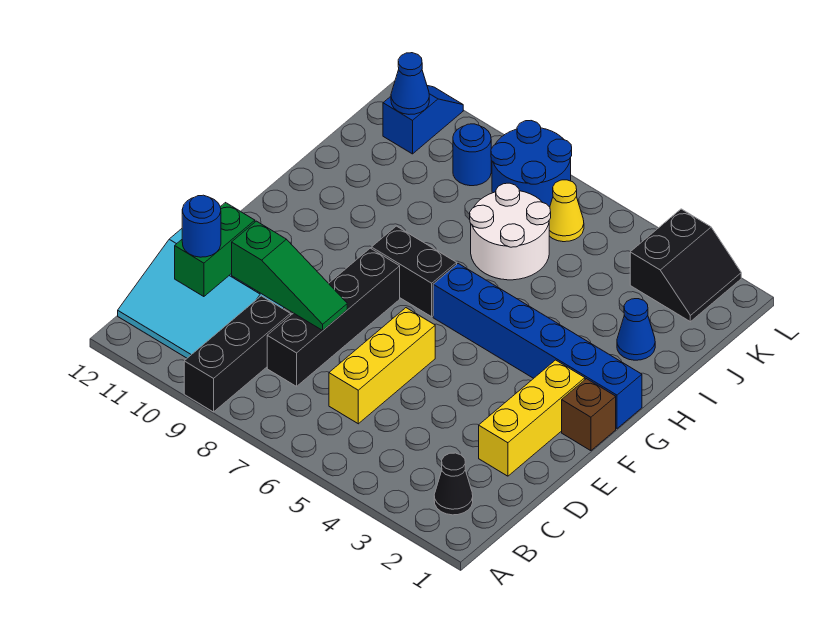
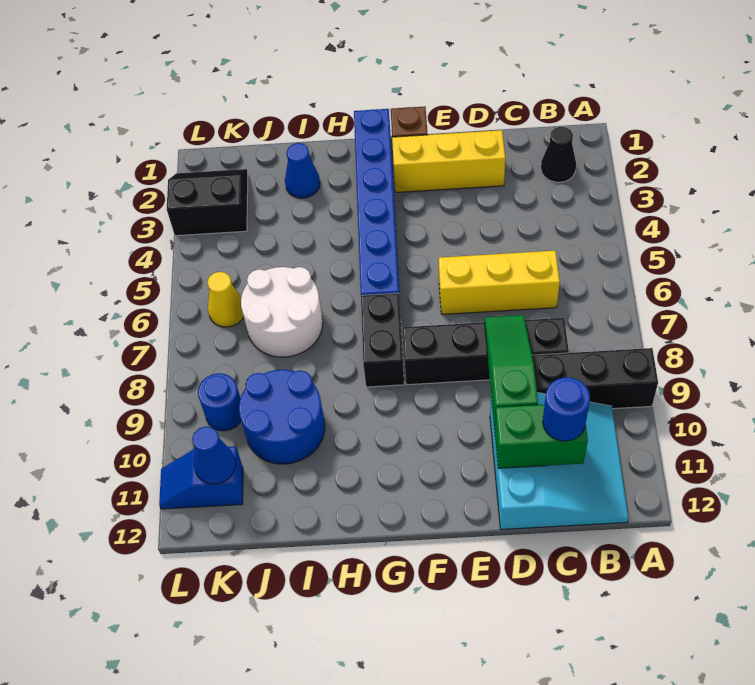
blue round brick K7:L8 level 1 -> blue round brick I9:J10 level 1

